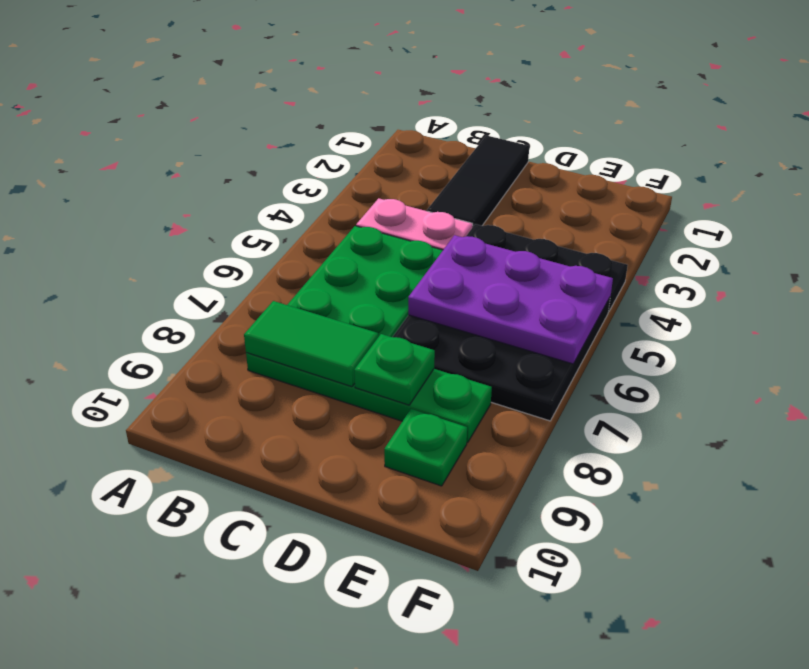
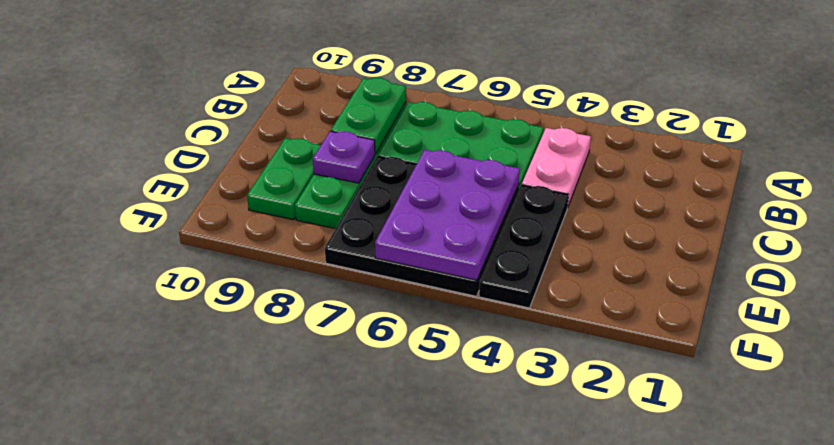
green tile B8:C8 level 2 -> green plate B8:C8 level 2
black tile C1:C3 level 1 -> none
green plate D8 level 2 -> purple plate D8 level 2
green plate E9 level 1 -> green plate D9:E9 level 1

